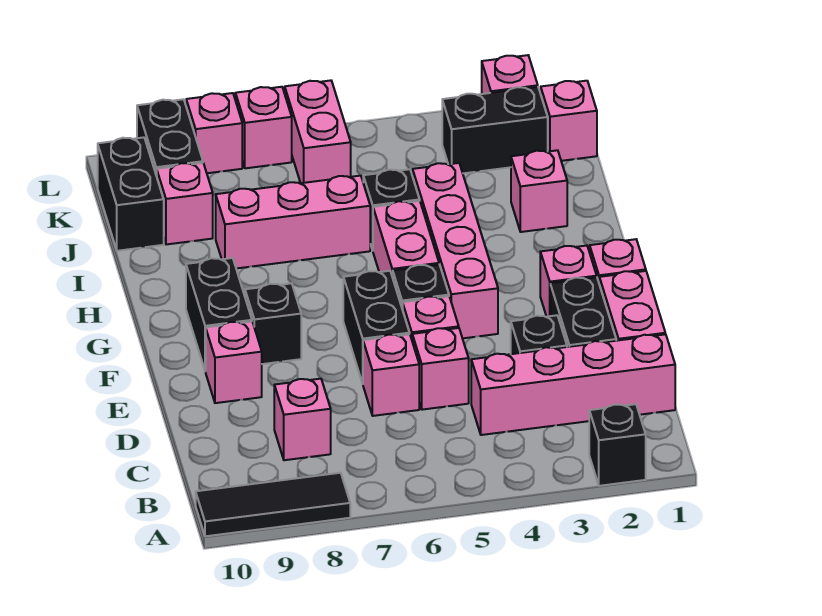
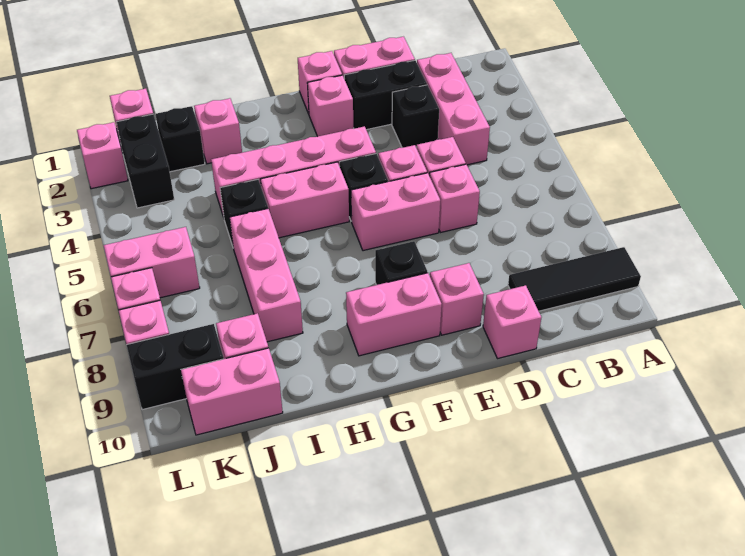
black brick A2 level 1 -> black brick J2 level 1
black tile A8:A10 level 1 -> black tile A9:C9 level 1
pink brick C1:C4 level 1 -> pink brick C2:C4 level 1
pink brick C8 level 1 -> pink brick D10 level 1
black brick E6:F6 level 1 -> pink brick E6:F6 level 1
black brick F9:G9 level 1 -> pink brick F9:G9 level 1
black brick J10:K10 level 1 -> pink brick J10:K10 level 1

